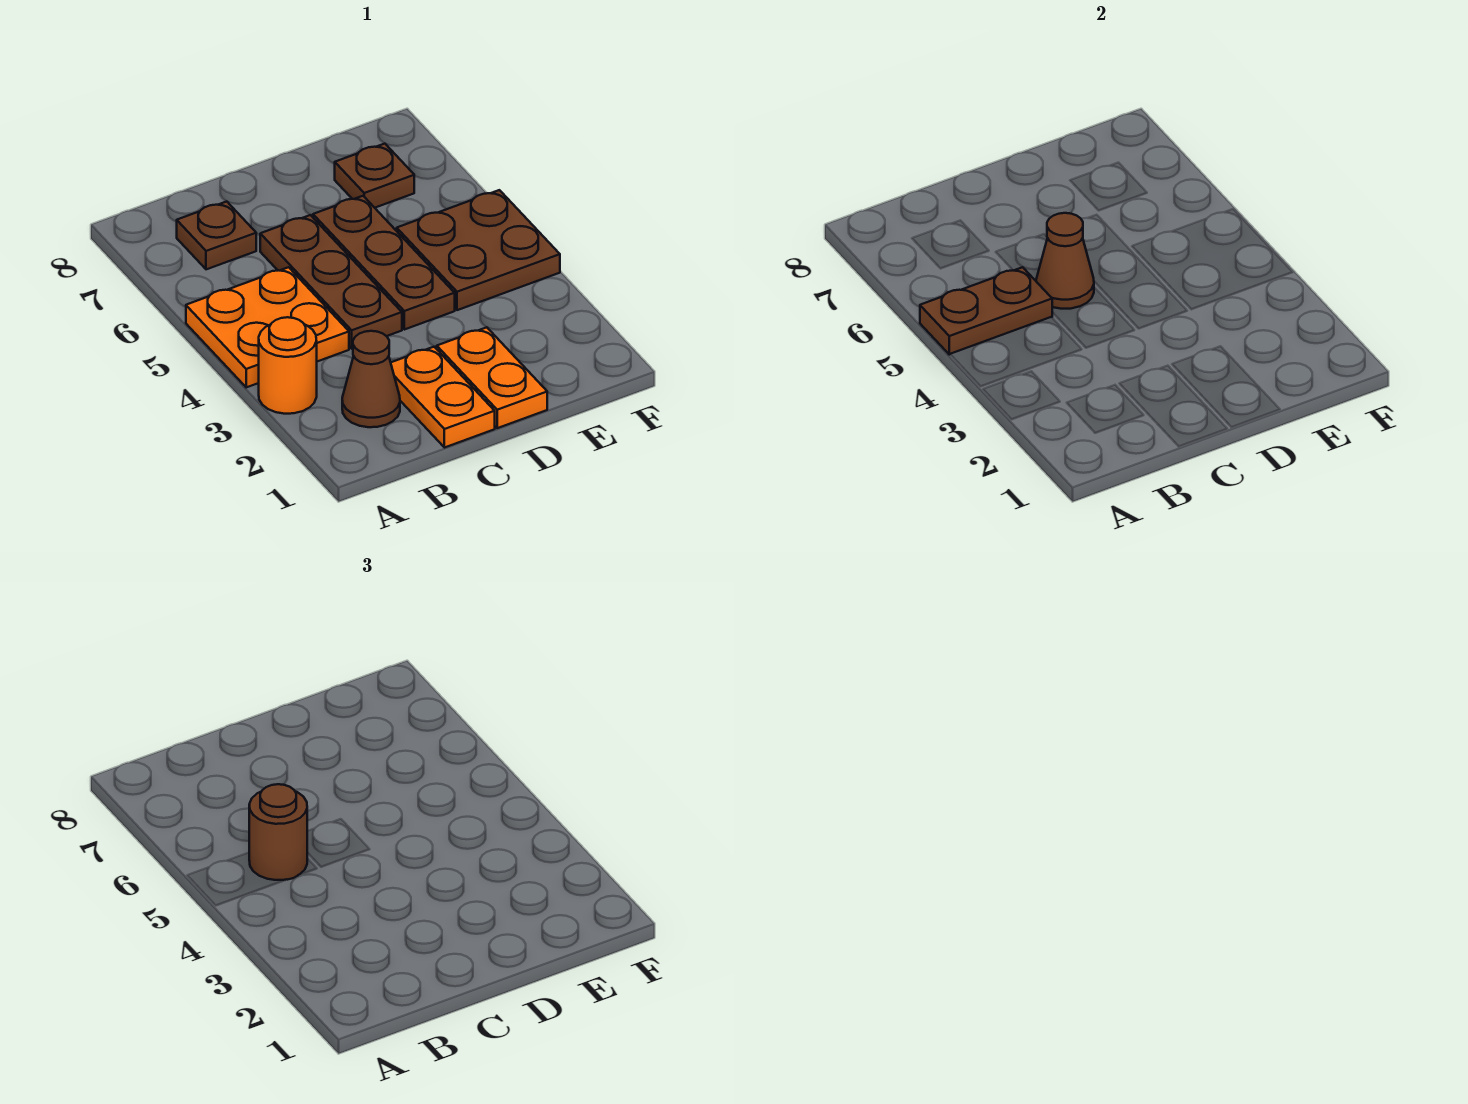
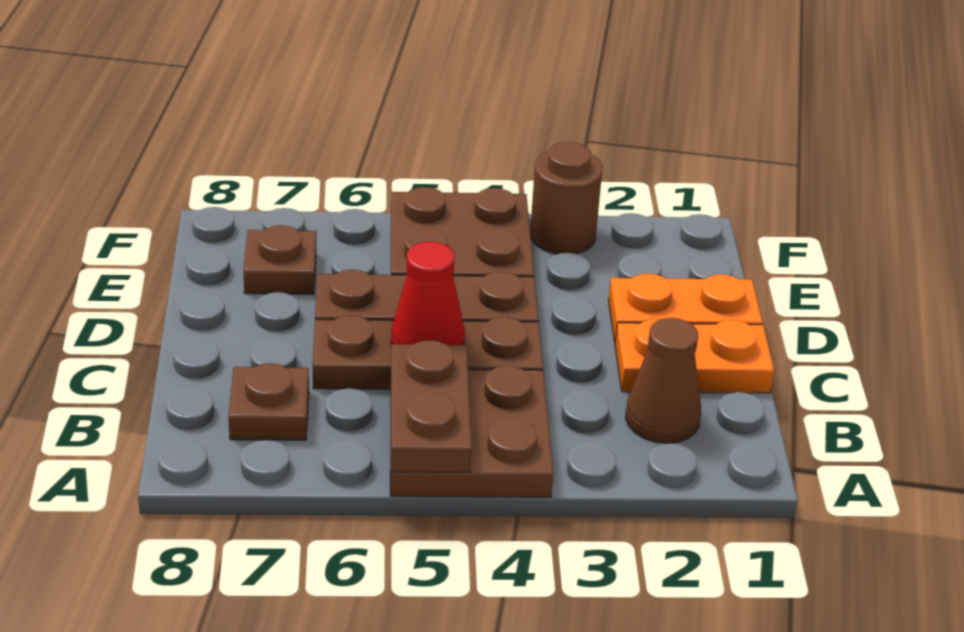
orange round brick A3 level 1 -> none
orange plate A4:B5 level 1 -> brown plate A4:B5 level 1
brown round brick B5 level 3 -> brown round brick F3 level 1
brown cone C5 level 2 -> red cone C5 level 2

